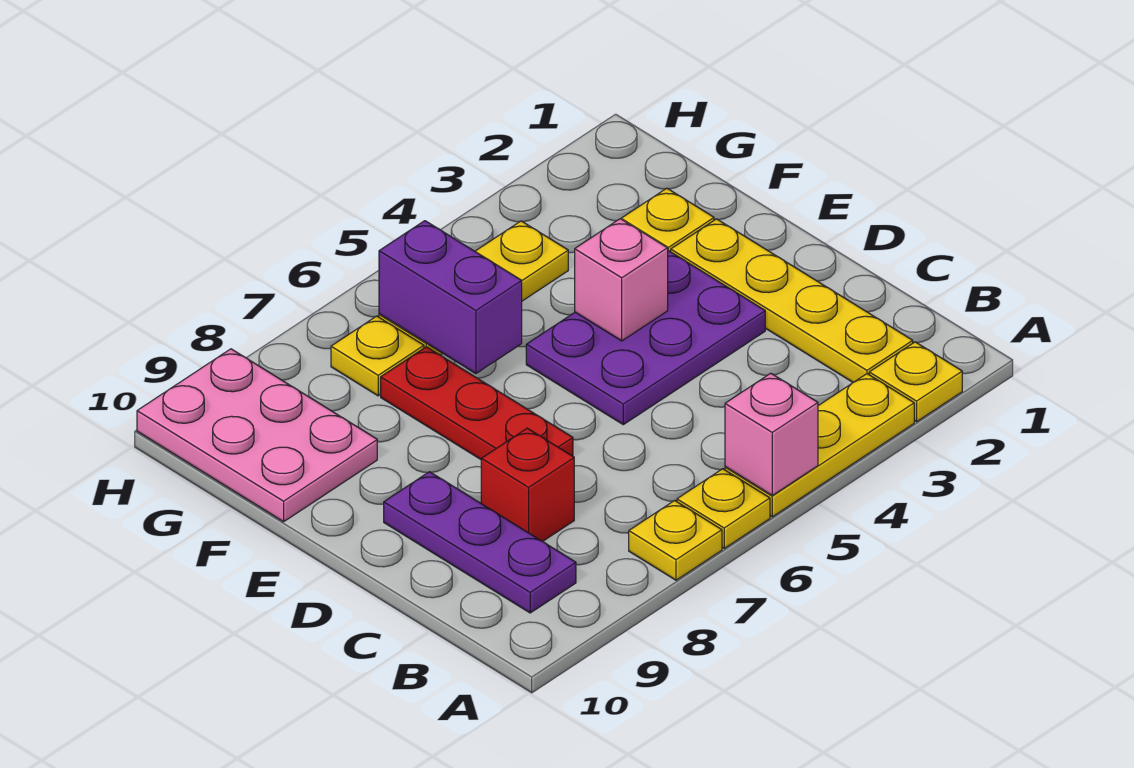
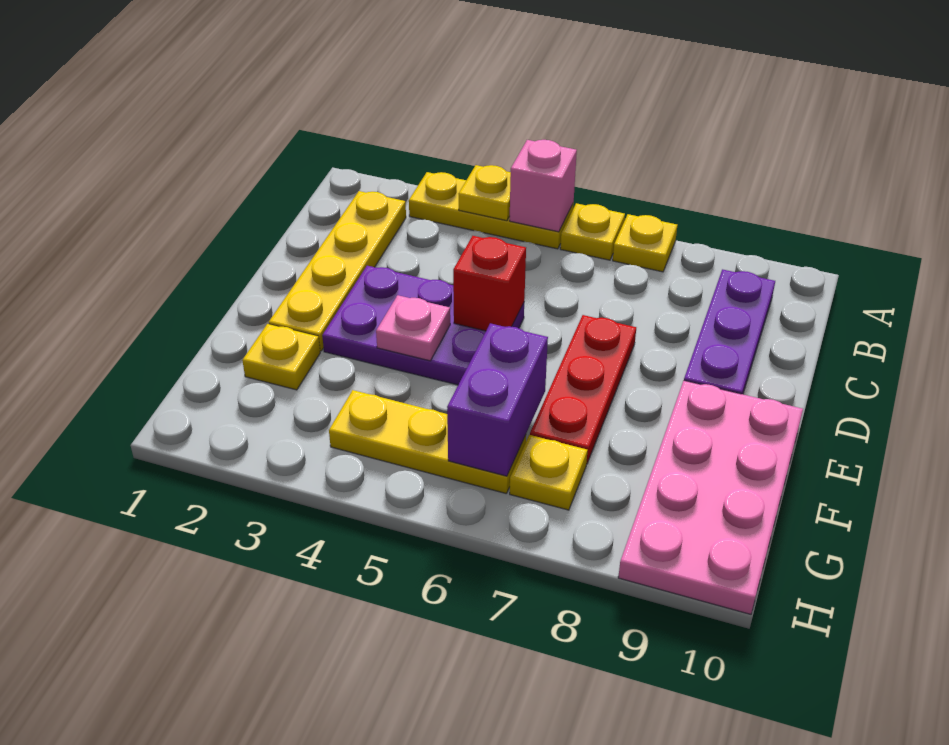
yellow plate A2 level 1 -> yellow plate A4 level 2
red brick C8 level 1 -> red brick D5 level 2
pink brick E4 level 2 -> pink plate E4 level 2
pink plate F9:H10 level 1 -> pink plate E9:H10 level 1

